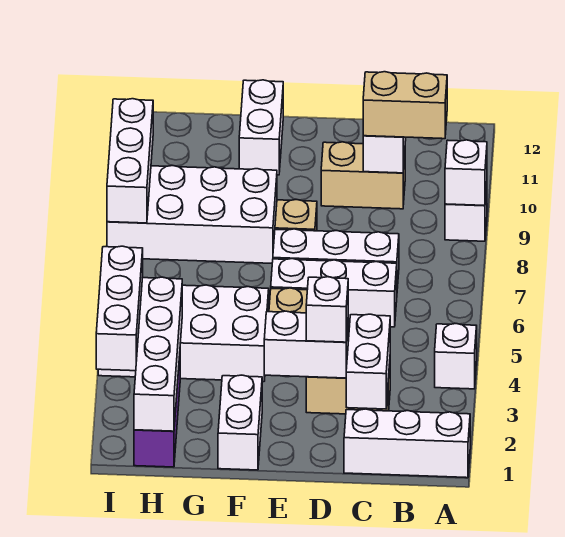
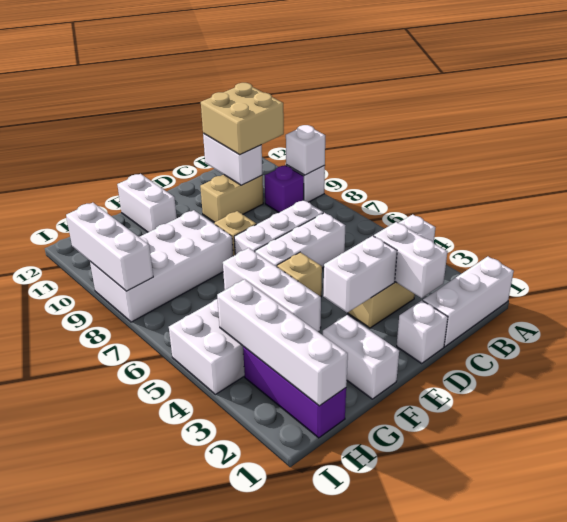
none -> purple brick B9 level 1
tan brick B10:C10 level 3 -> tan brick B10:C11 level 3
white brick D3 level 3 -> white brick D1 level 1
white brick I3:I5 level 2 -> white brick G3:G5 level 2

